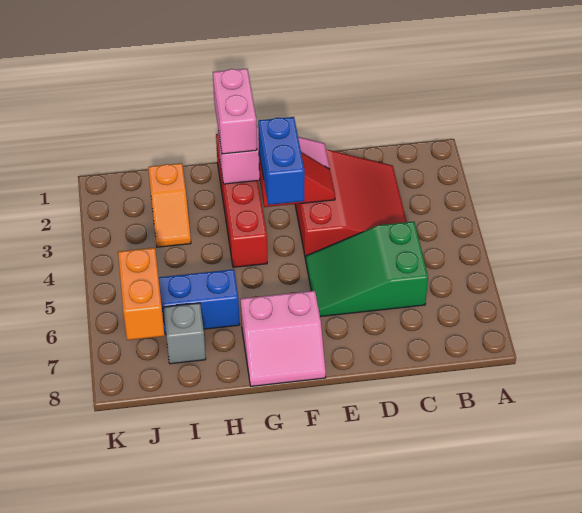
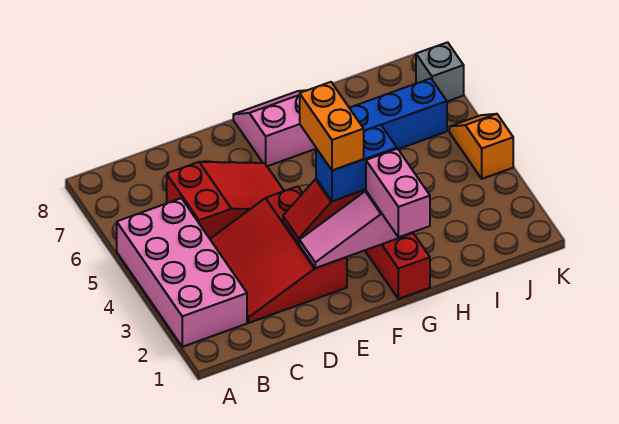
none -> pink brick A2:B5 level 1
green slope C5:E6 level 1 top C -> red slope C5:E6 level 1 top C
blue brick F3:F4 level 3 -> blue brick F3:G3 level 3
orange slope I2:I3 level 1 top 2 -> orange slope K4:K5 level 1 top 4
grey brick I7 level 1 -> grey brick K7 level 1
orange brick J6:J7 level 2 -> orange brick F3:F4 level 4

